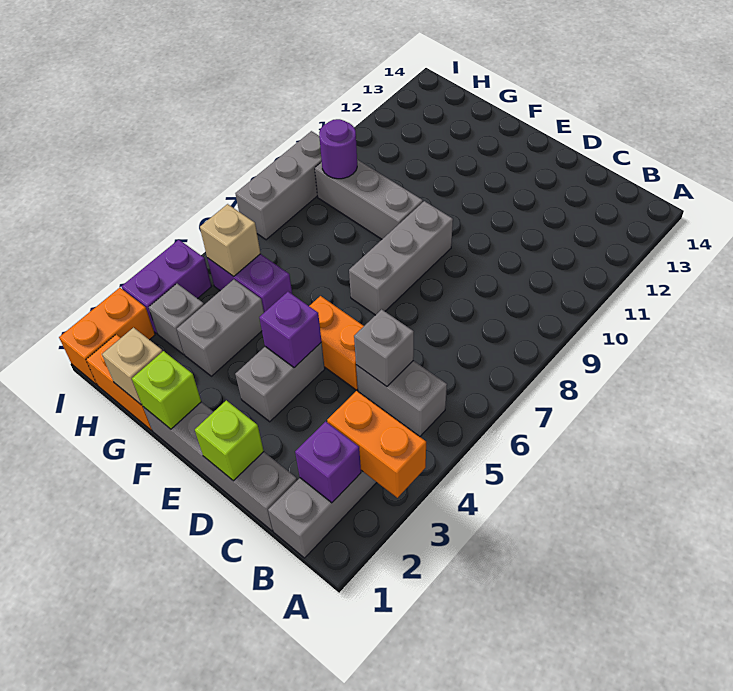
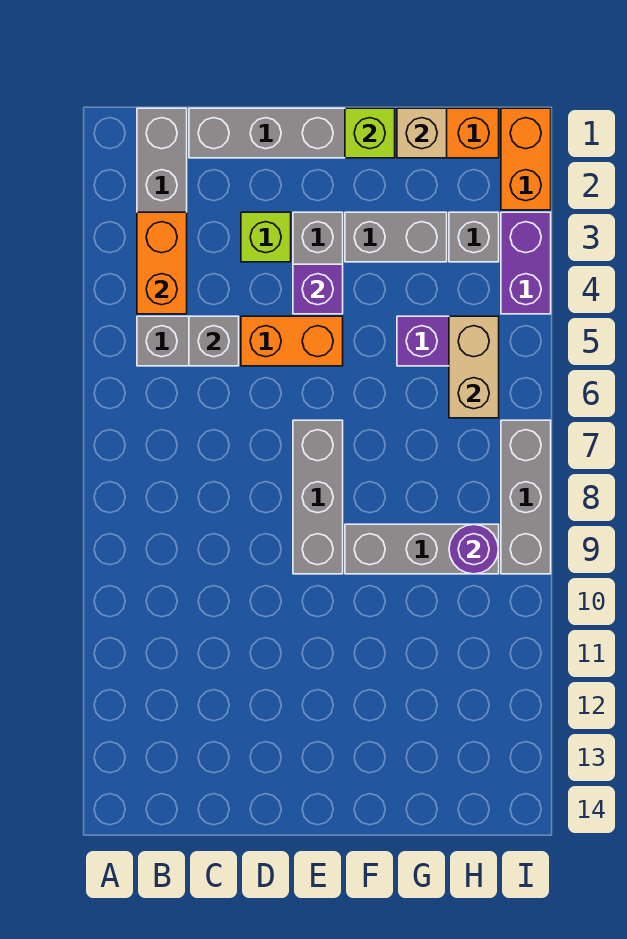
orange brick A3:B3 level 2 -> orange brick B3:B4 level 2
purple brick B2 level 2 -> none
lime brick D1 level 2 -> lime brick D3 level 1
grey brick G3:G4 level 1 -> grey brick F3:G3 level 1
tan brick H5 level 2 -> tan brick H5:H6 level 2

